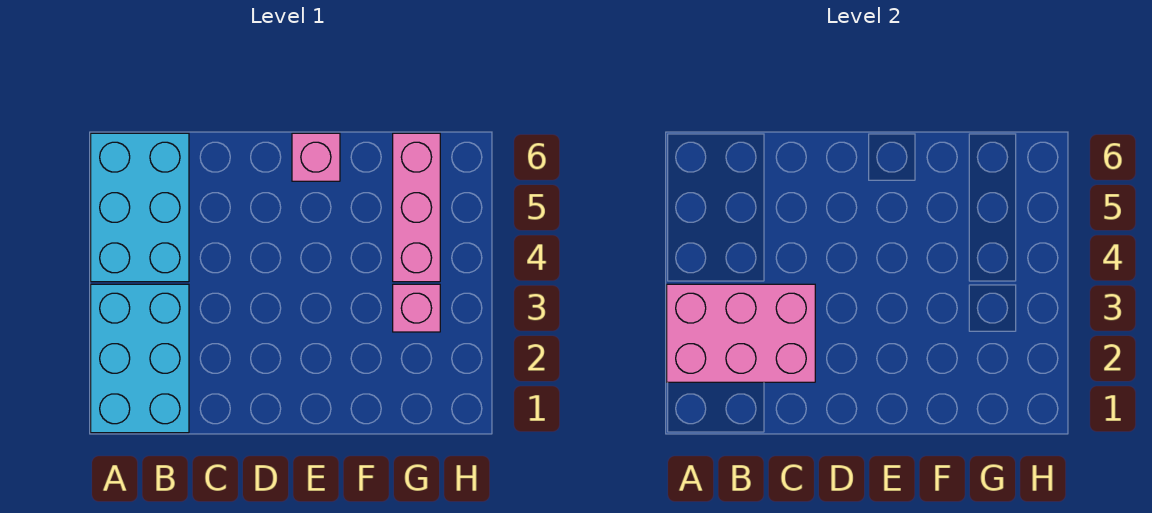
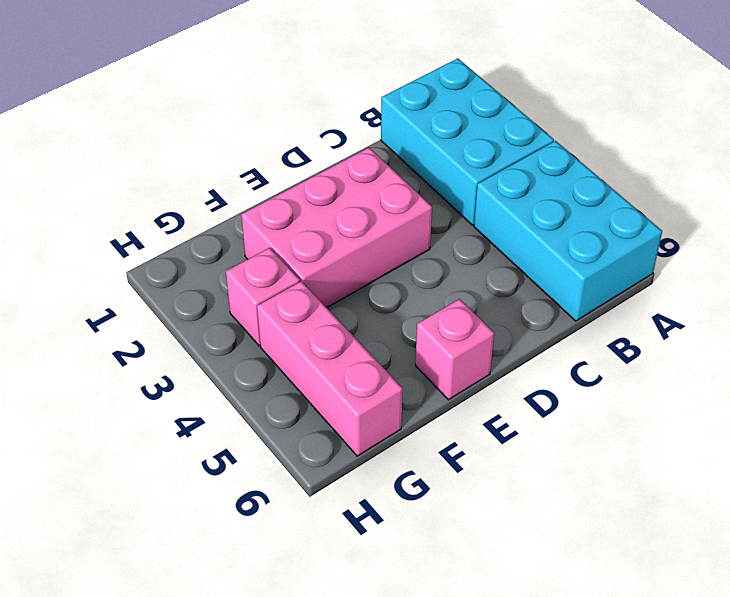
pink brick A2:C3 level 2 -> pink brick D2:F3 level 1

